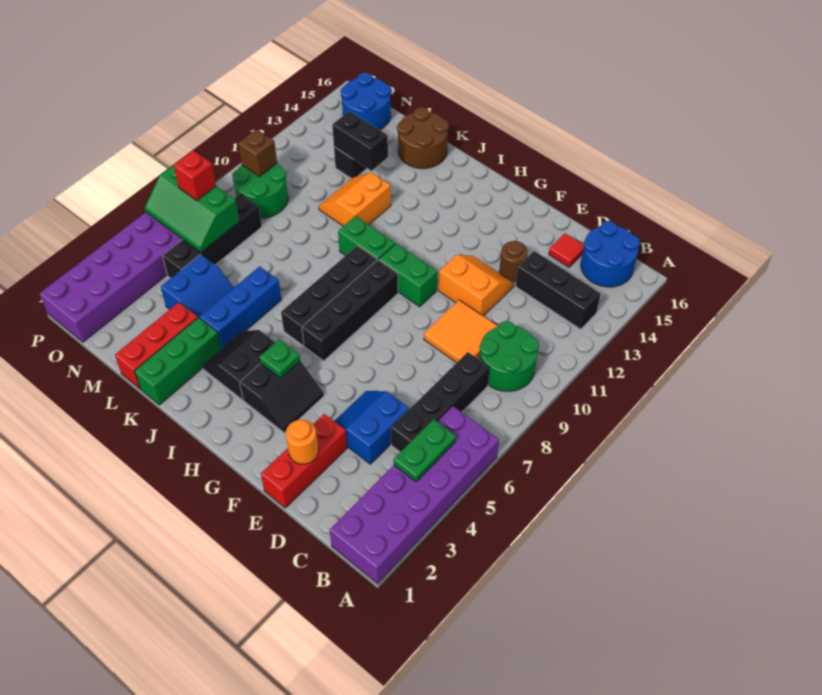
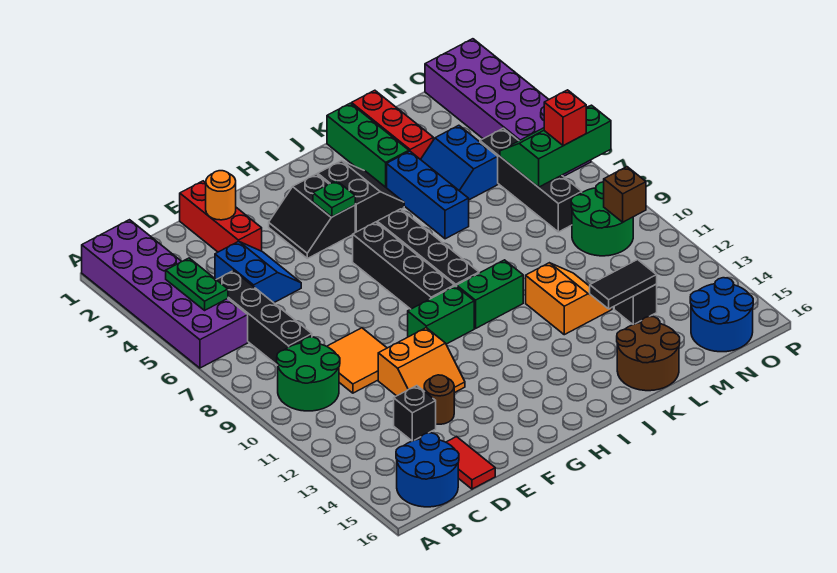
black brick B13:D13 level 1 -> black brick D13 level 1
red tile D15 level 1 -> red tile D15:D16 level 1
black brick L13:M13 level 2 -> black tile L13:M13 level 2

